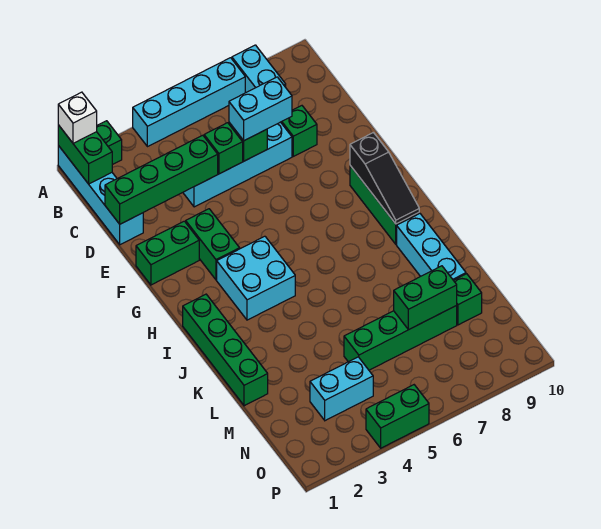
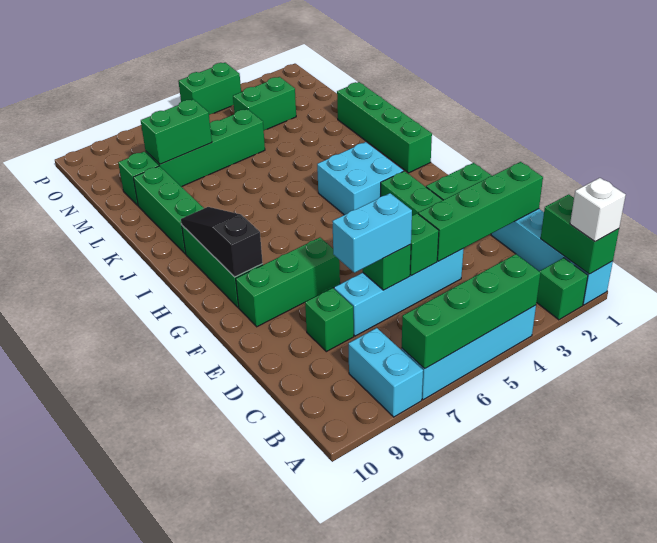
none -> green brick A4:A7 level 2
none -> green brick F7:F9 level 1
cyan brick J9:L9 level 1 -> green brick J9:L9 level 1
cyan brick N3:N4 level 1 -> green brick N3:N4 level 1

